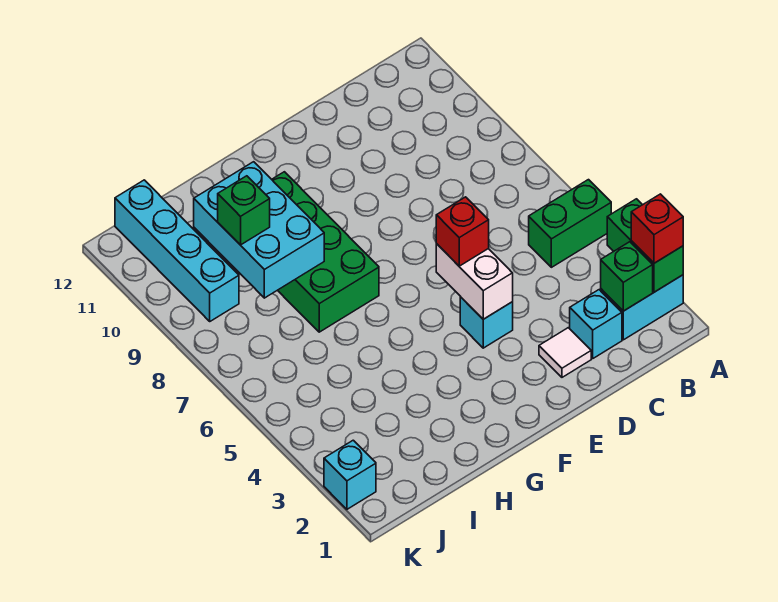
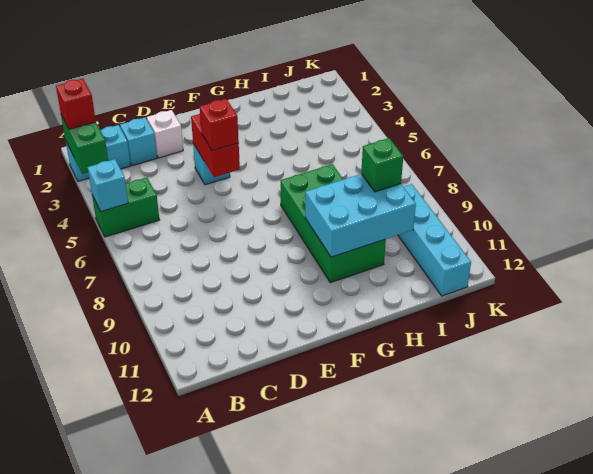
green brick B2 level 2 -> none
white tile D2 level 1 -> white brick D2 level 1
white brick E4:E5 level 2 -> red brick E4:E5 level 2
cyan brick H8:I10 level 2 -> cyan brick G9:I10 level 2
cyan brick K2 level 1 -> cyan brick A5 level 2

